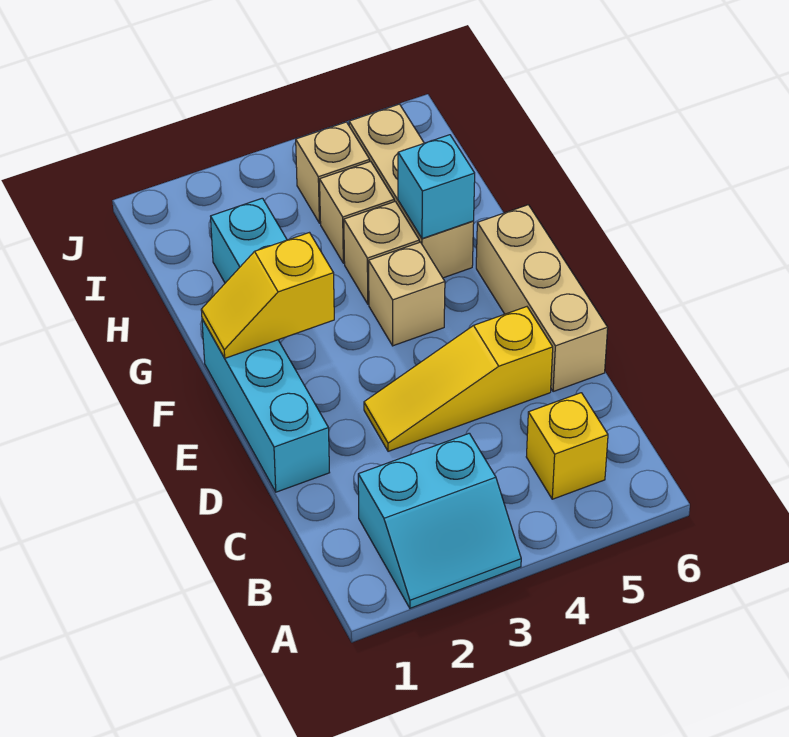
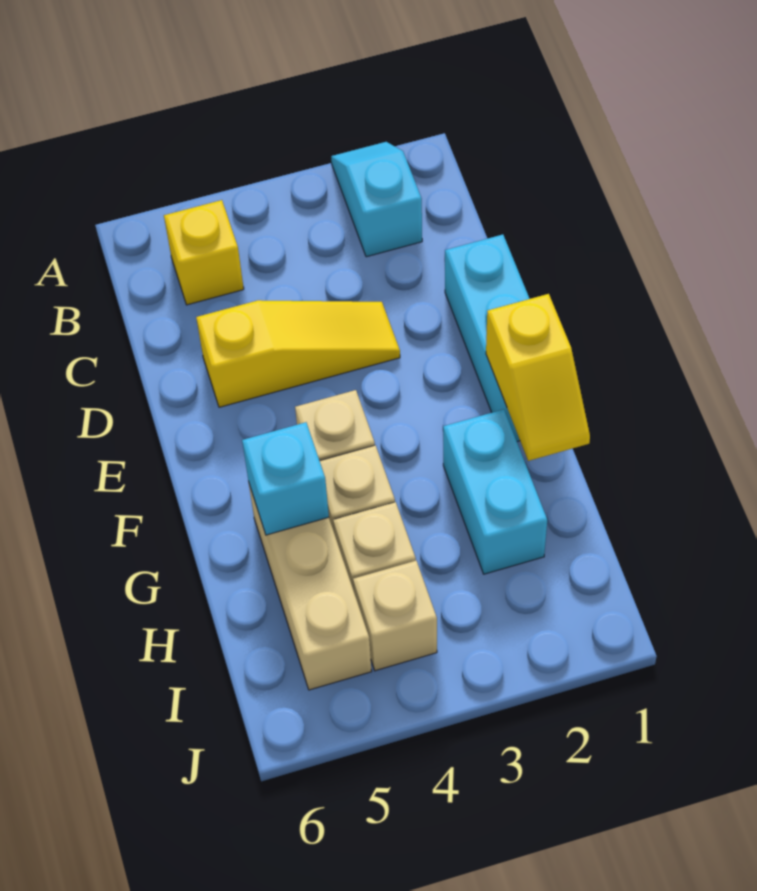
cyan slope A2:B3 level 1 top B -> cyan slope A2:B2 level 1 top B
tan brick D6:F6 level 1 -> none
yellow slope F1:F2 level 2 top 2 -> yellow slope F1:G1 level 2 top F

